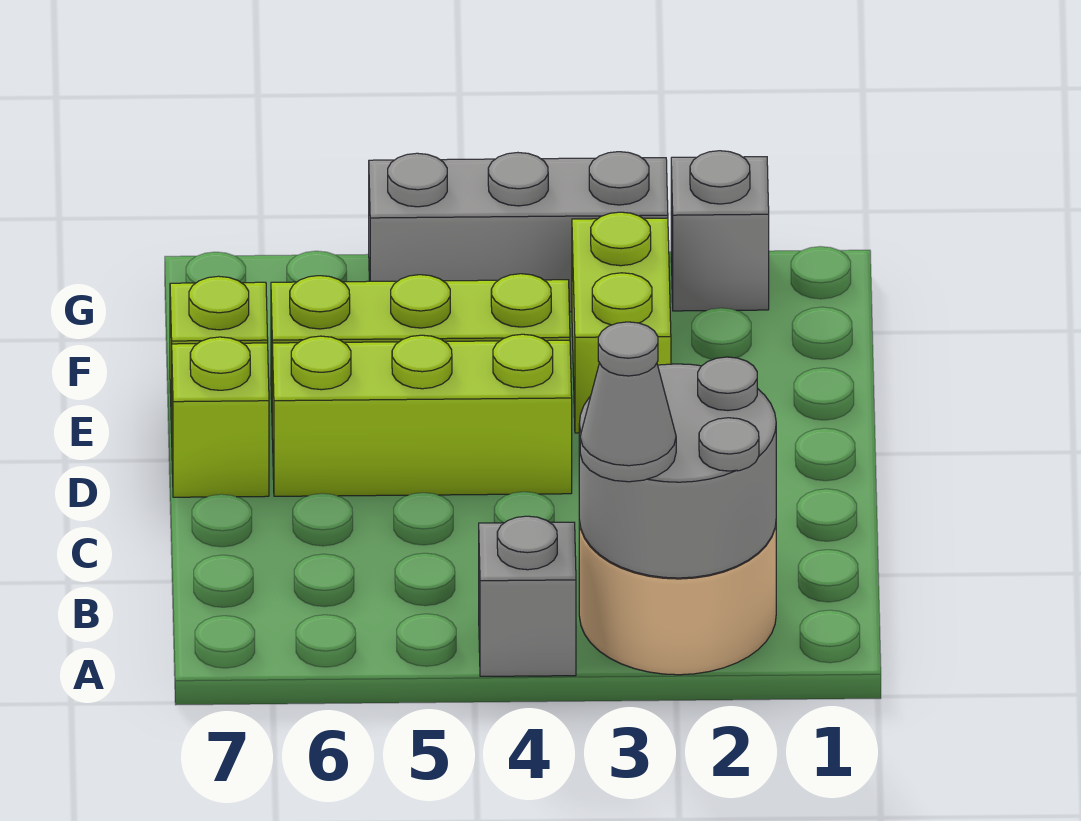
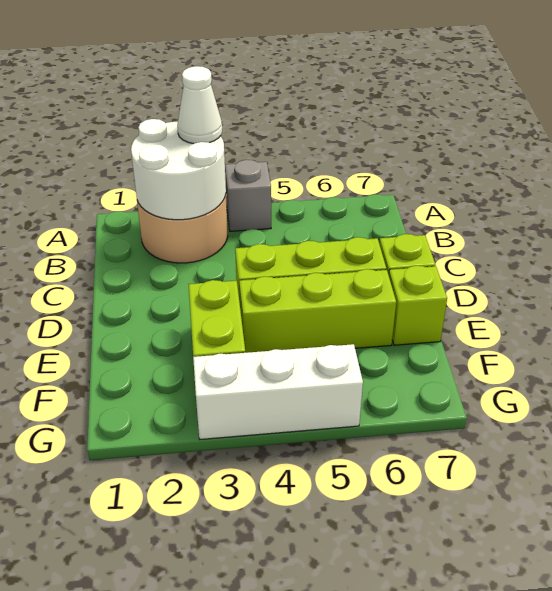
grey round brick A2:B3 level 2 -> white round brick A2:B3 level 2
grey cone A3 level 3 -> white cone A3 level 3
grey brick G2 level 1 -> none
grey brick G3:G5 level 1 -> white brick G3:G5 level 1

